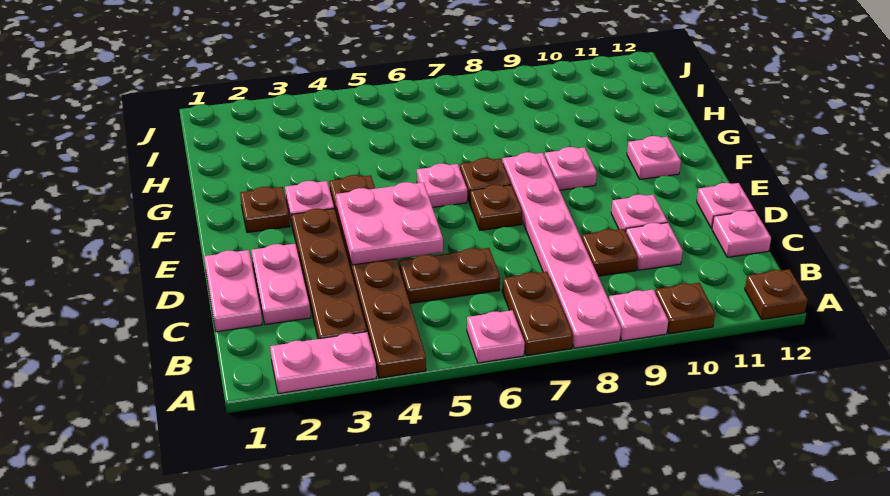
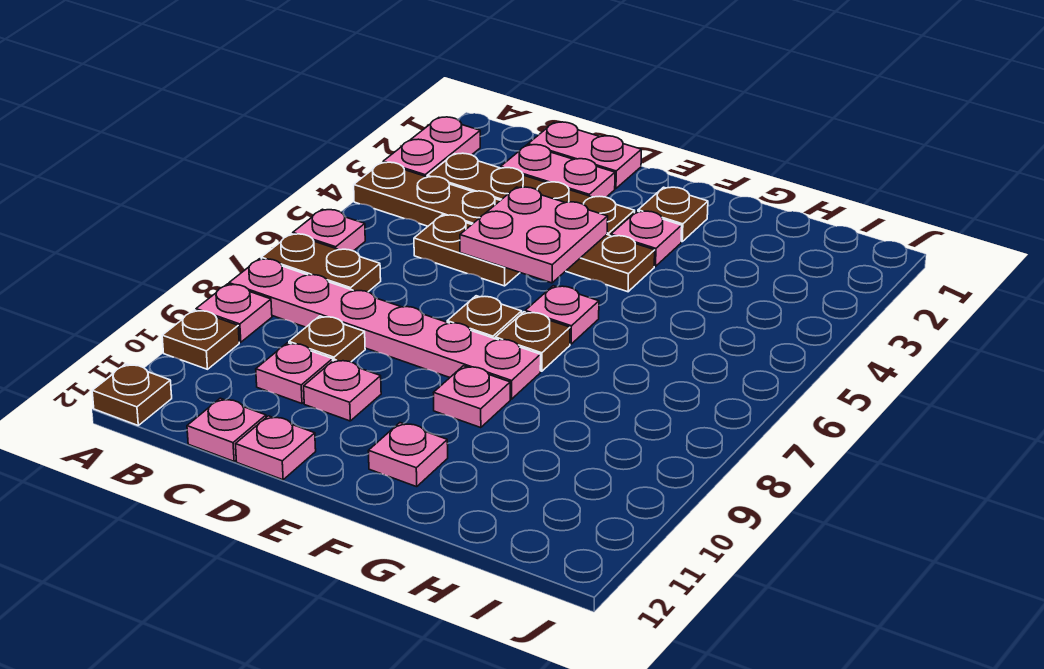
brown plate C5:C6 level 1 -> brown plate C5:D5 level 1

